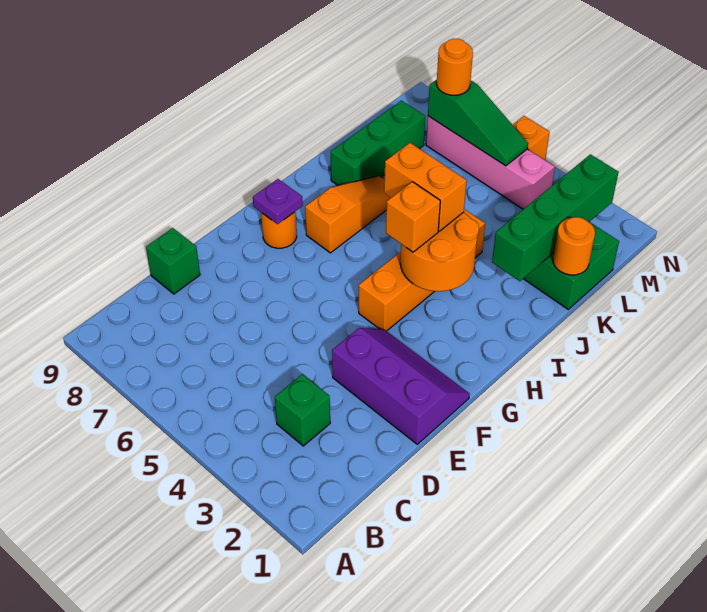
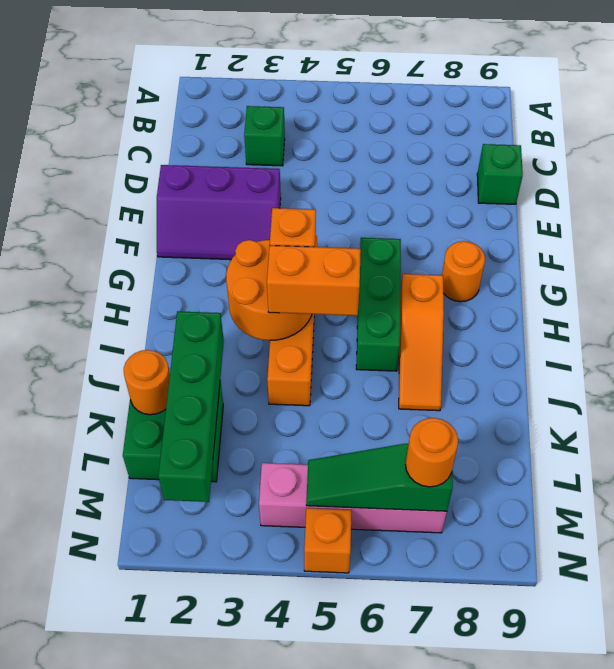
purple plate G8 level 2 -> none
green brick J8:L8 level 1 -> green brick G6:I6 level 1

